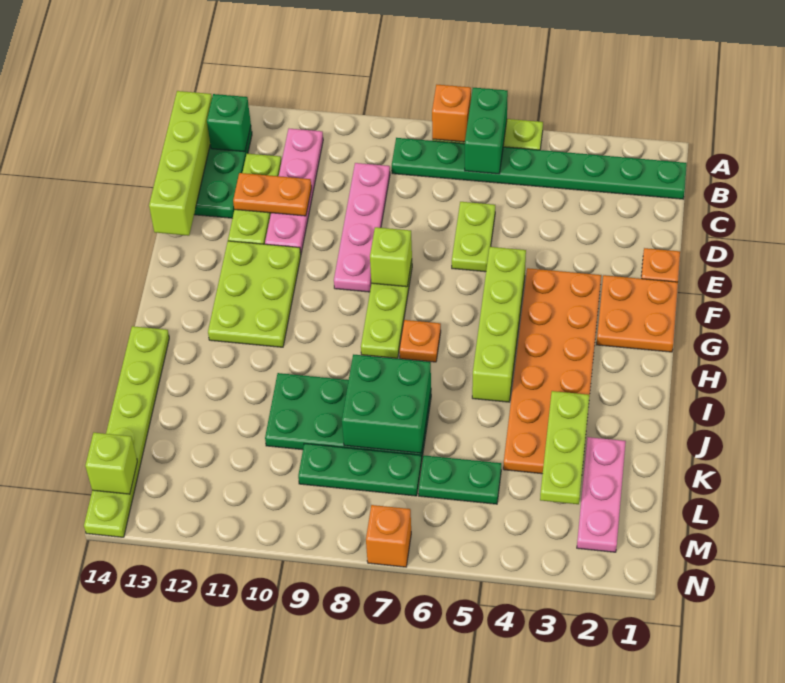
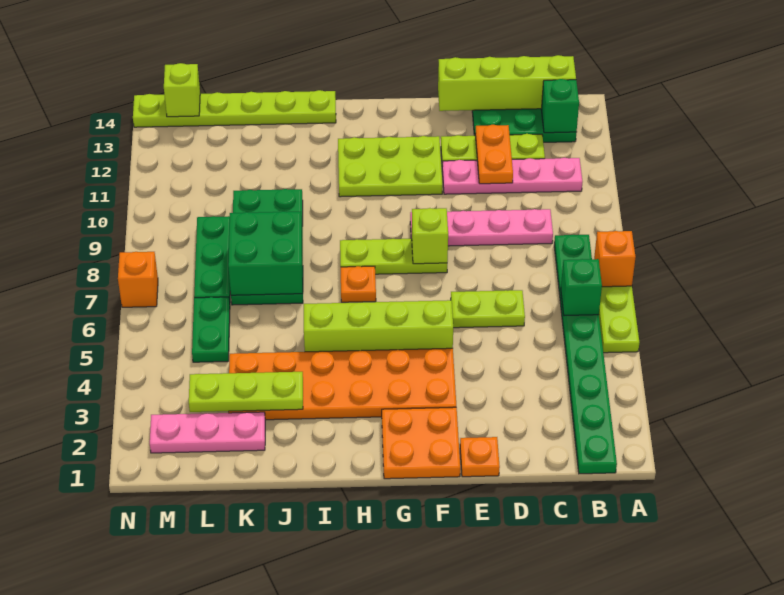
green brick A6:B6 level 2 -> green brick B6 level 2

